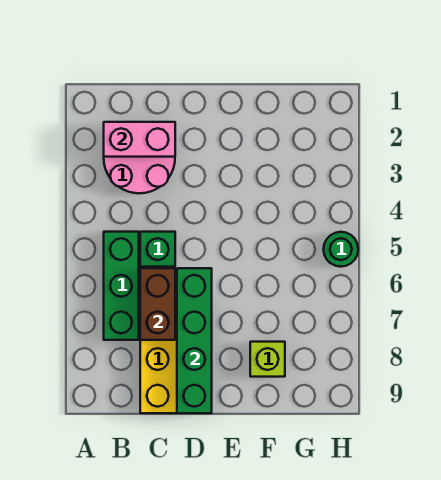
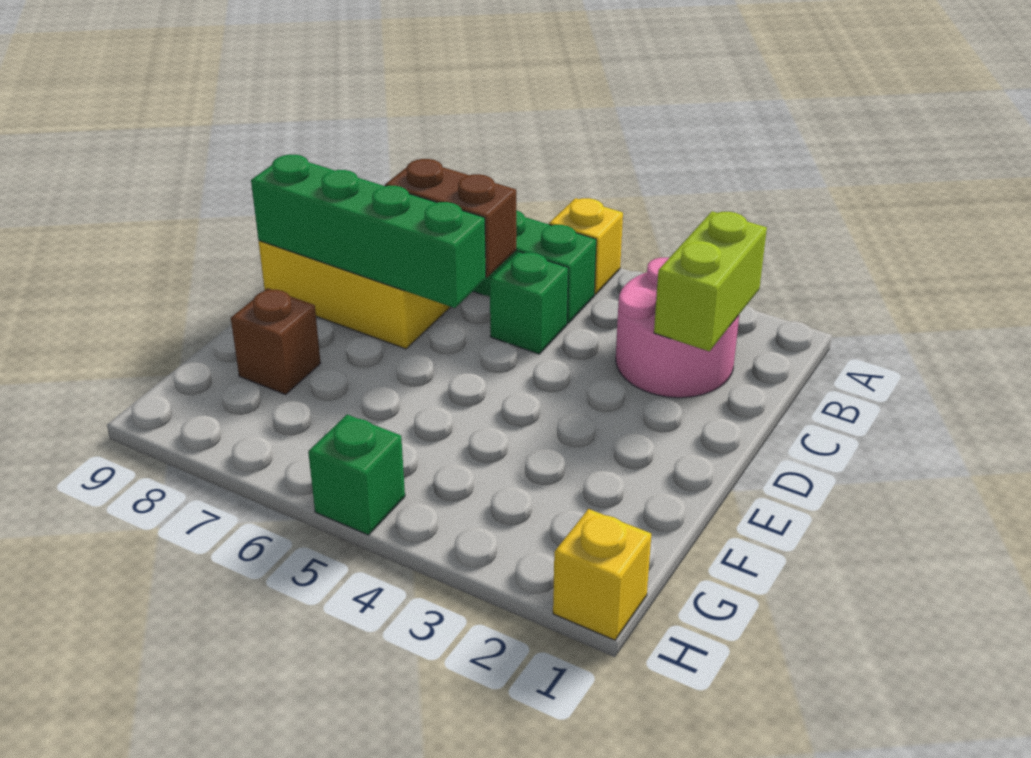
none -> yellow brick A5 level 1
pink brick B2:C2 level 2 -> lime brick B2:C2 level 2
lime brick F8 level 1 -> brown brick F8 level 1
none -> yellow brick H1 level 1
green round brick H5 level 1 -> green brick H5 level 1

